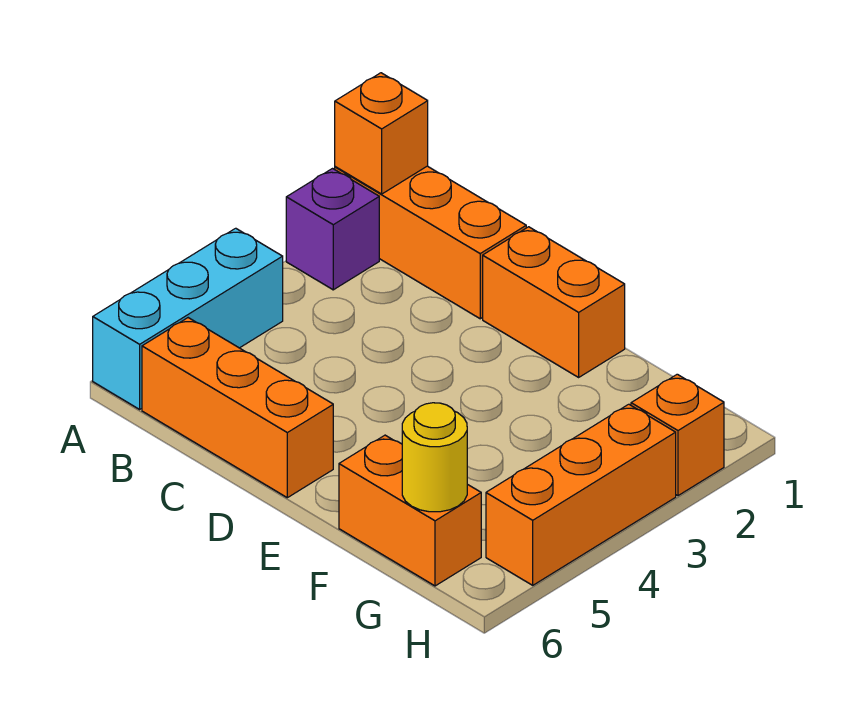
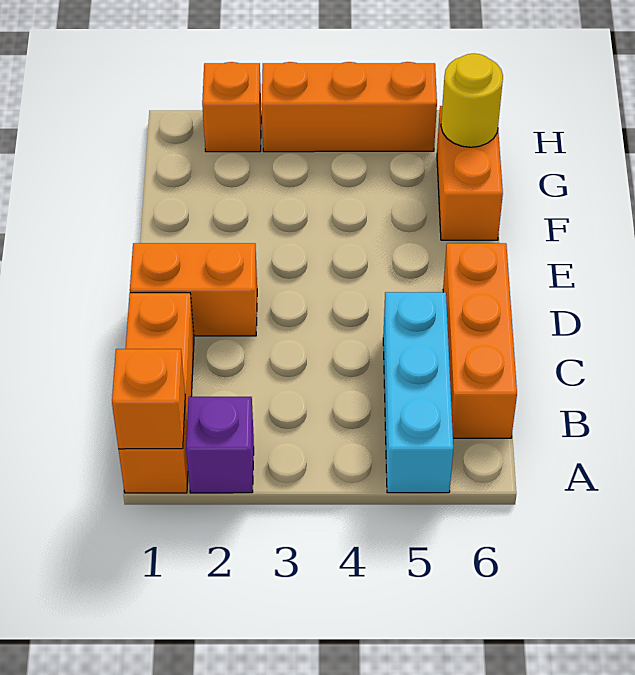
cyan brick A4:A6 level 1 -> cyan brick A5:C5 level 1
orange brick D1:E1 level 1 -> orange brick D1:D2 level 1

